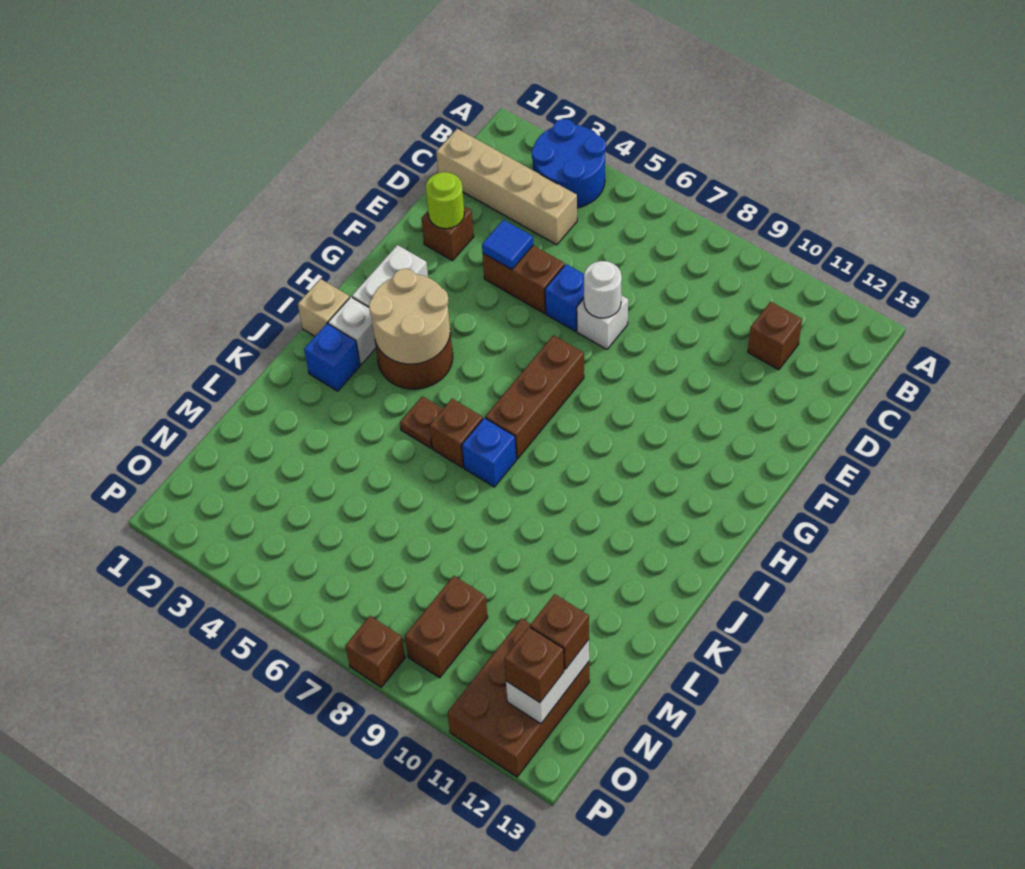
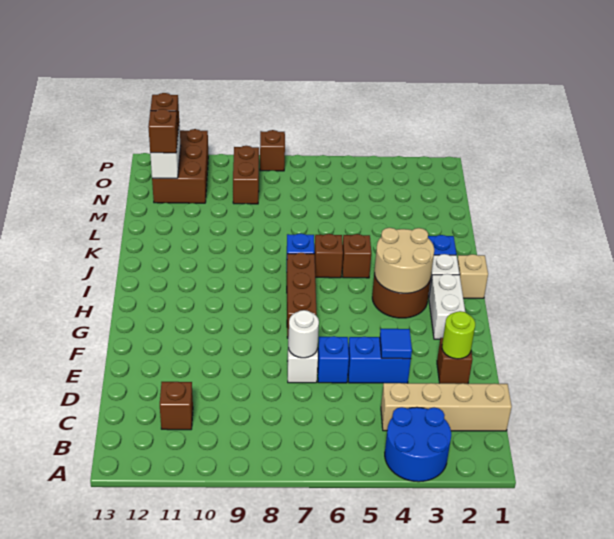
brown brick E4:E5 level 1 -> blue brick E4:E5 level 1
brown plate J5 level 1 -> brown brick J5 level 1

